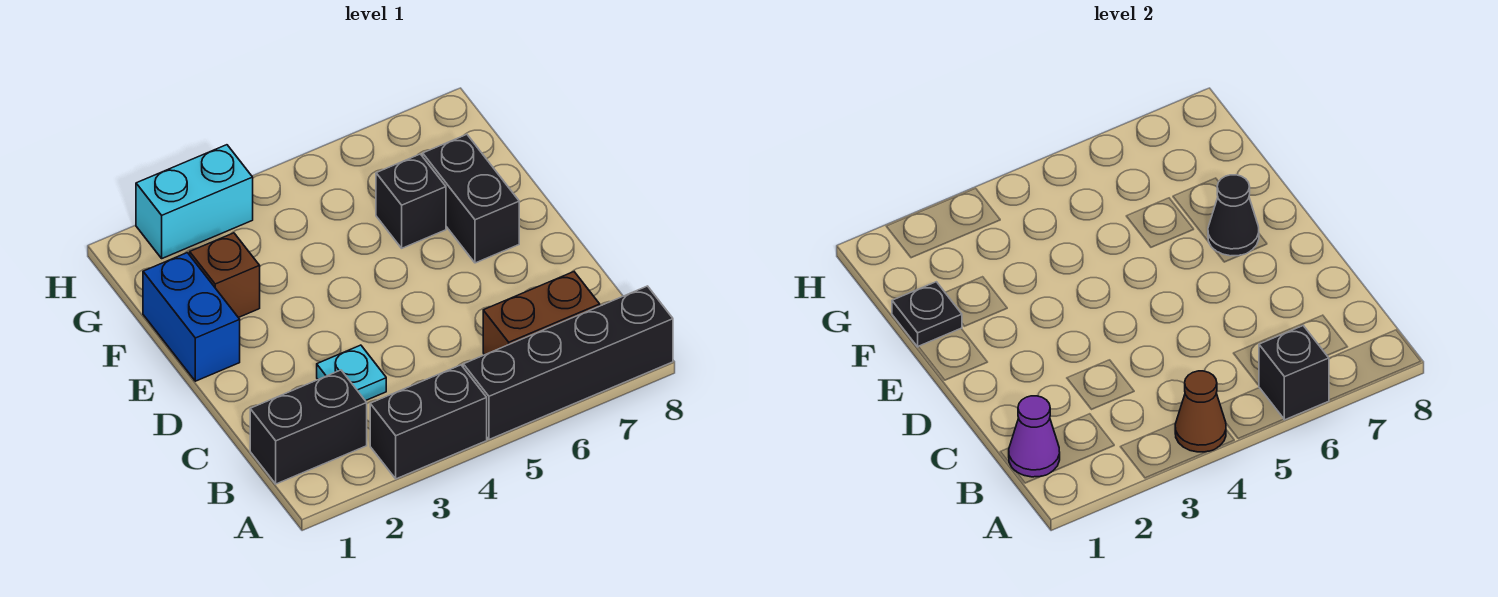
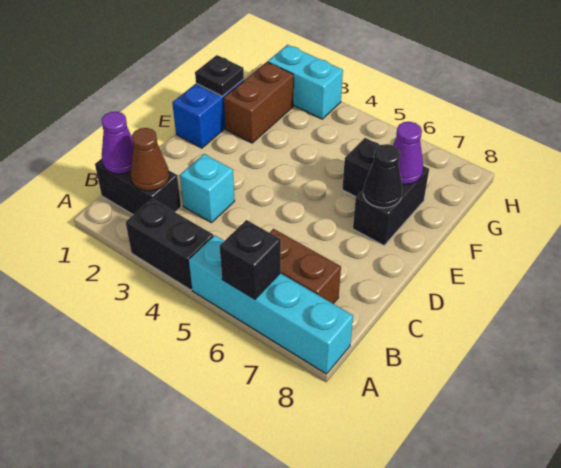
brown cone A4 level 2 -> brown cone B2 level 2
black brick A5:A8 level 1 -> cyan brick A5:A8 level 1
cyan plate C3 level 1 -> cyan brick C3 level 1
brown brick F2 level 1 -> brown brick F2:G2 level 1
none -> purple cone F7 level 2

